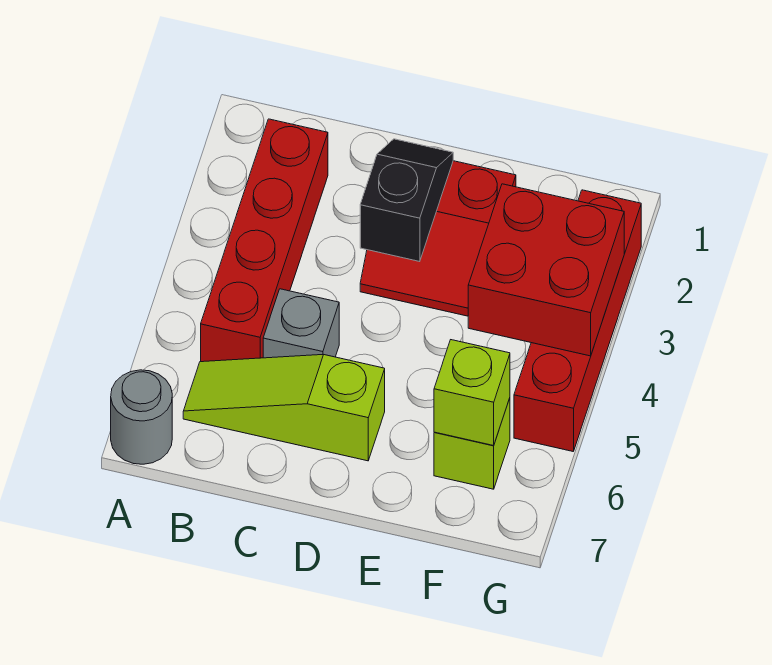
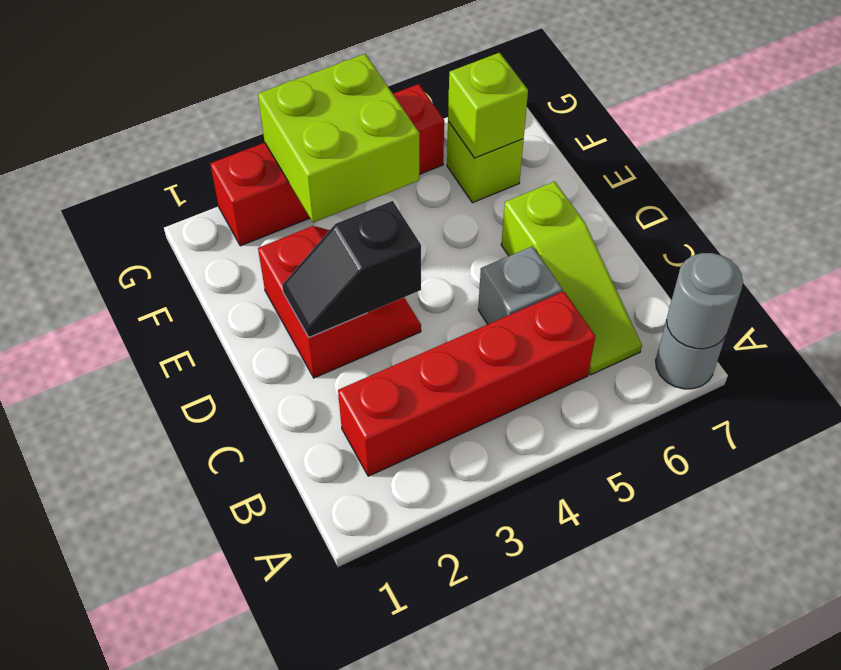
none -> grey round brick A7 level 2
red brick F3:G4 level 2 -> lime brick F3:G4 level 2

